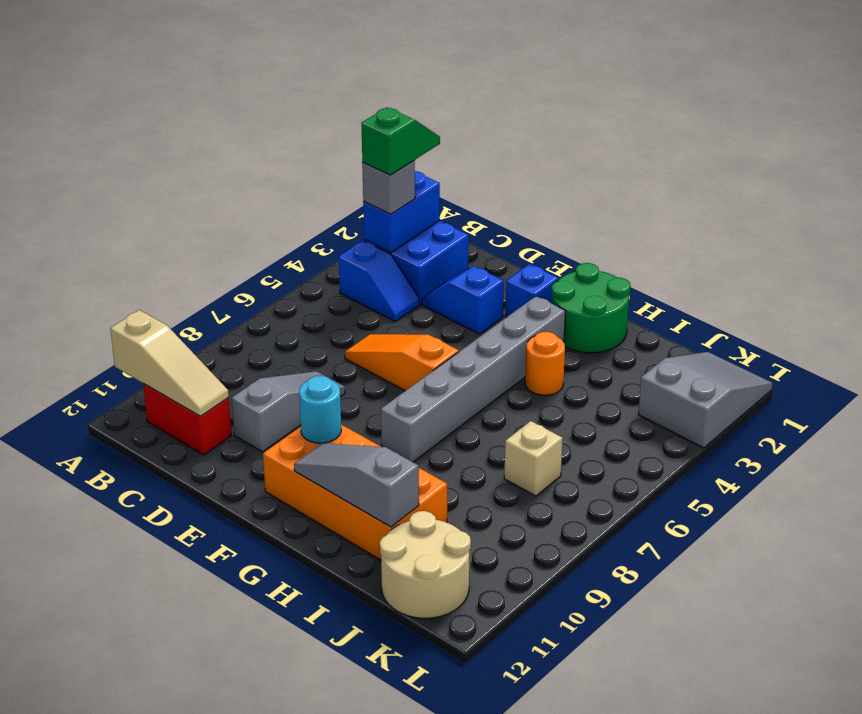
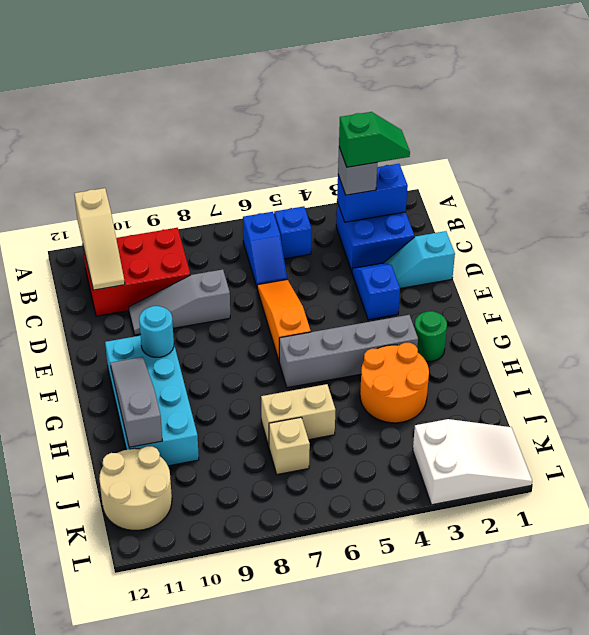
blue slope B4:C4 level 1 top B -> blue slope B6:C6 level 1 top B
red brick B11:C11 level 1 -> red brick B9:C11 level 1
none -> cyan slope D1:D2 level 1 top 1
grey slope D8:D10 level 1 top 10 -> grey slope D8:D10 level 1 top 8
blue brick F2 level 1 -> blue brick B5 level 1
orange brick F10:I11 level 1 -> cyan brick F10:I11 level 1
green round brick G1:H2 level 1 -> green round brick G2 level 1
grey brick G3:G8 level 1 -> grey brick G3:G6 level 1
orange round brick H4 level 1 -> orange round brick H3:I4 level 1
none -> tan brick I6:I7 level 1
grey slope K1:L3 level 1 top 3 -> white slope K1:L3 level 1 top 3

